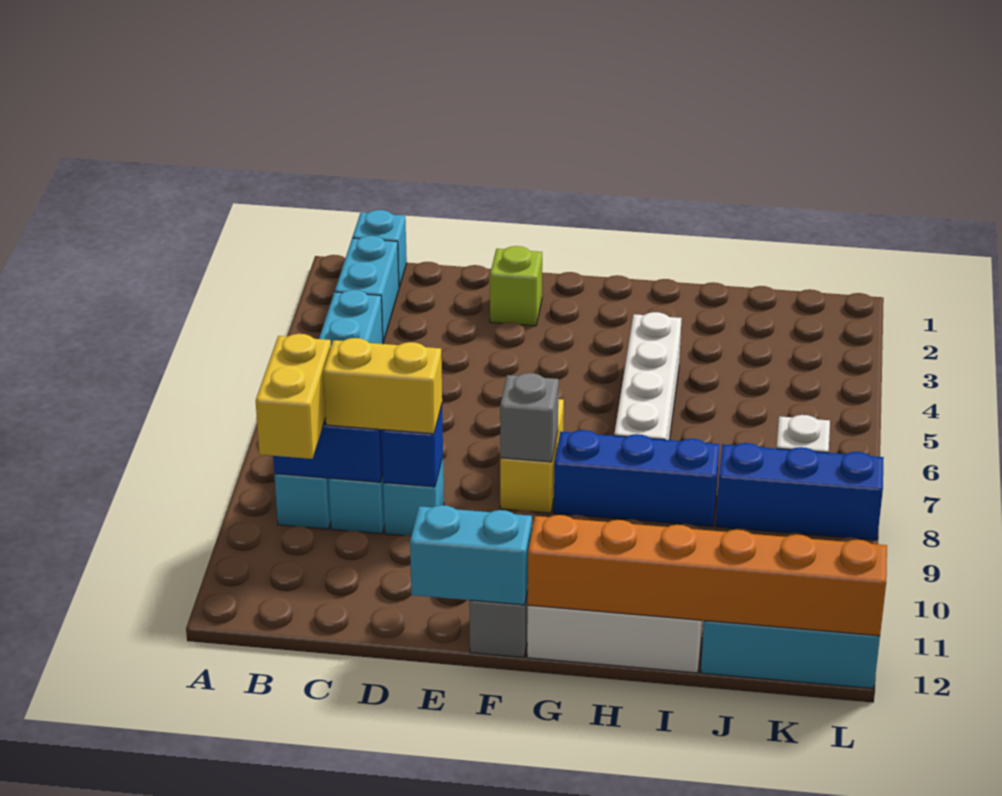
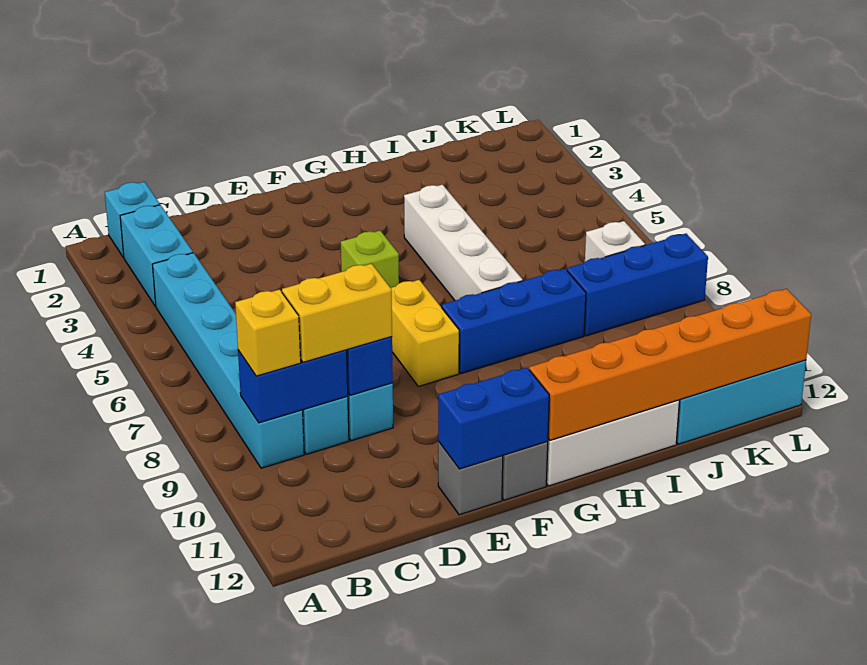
yellow brick B9:B10 level 3 -> yellow brick B9 level 3
lime brick E2 level 1 -> lime brick F5 level 1
cyan brick E12:F12 level 2 -> blue brick E12:F12 level 2
grey brick F8 level 2 -> grey brick E12 level 1

